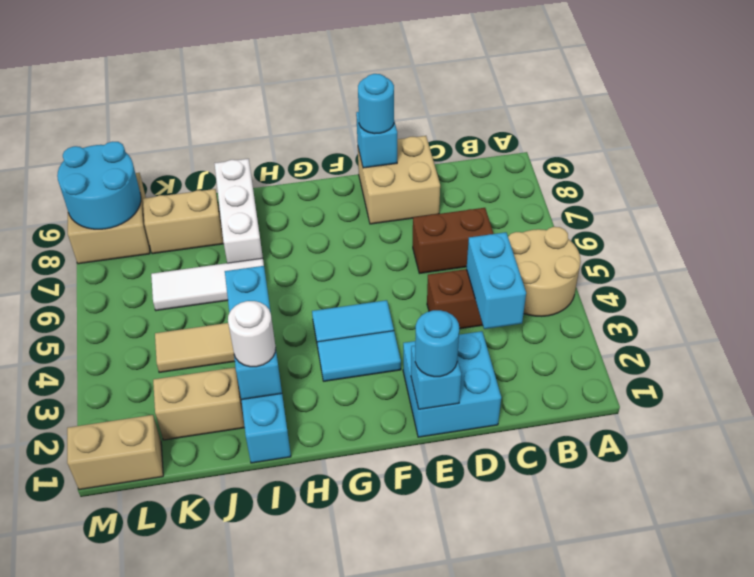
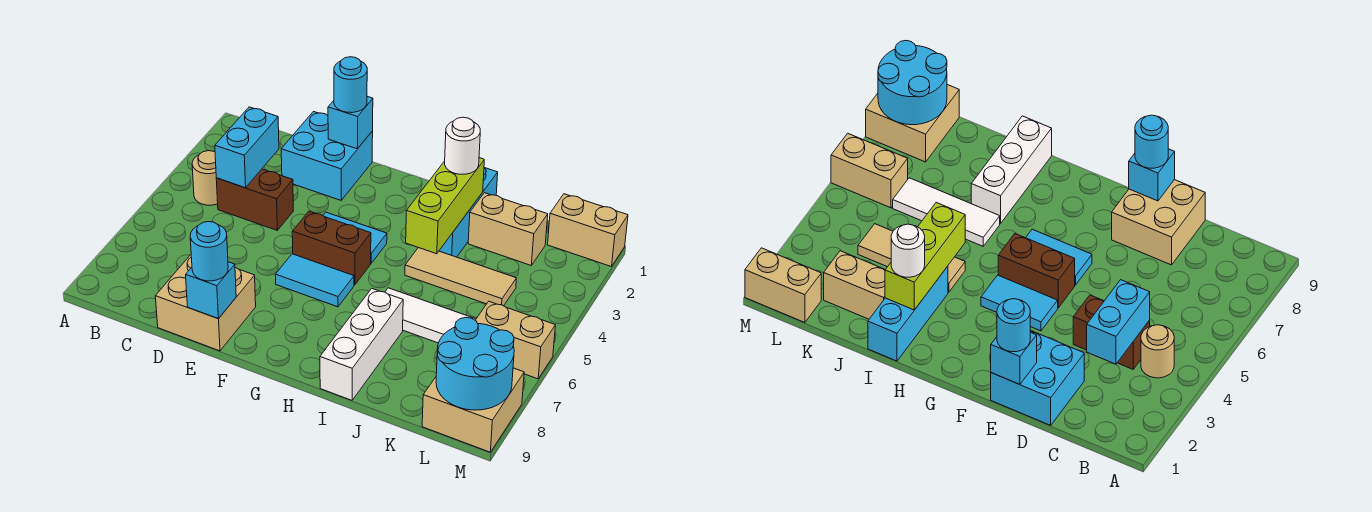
tan round brick A4:B5 level 1 -> tan round brick B4 level 1
brown brick C6:D6 level 1 -> brown brick F5:G5 level 1
cyan tile F3:G3 level 1 -> cyan tile F6:G6 level 1
cyan brick I2:I4 level 2 -> lime brick I2:I4 level 2
tan brick J8:K8 level 1 -> tan brick L6:M6 level 1

